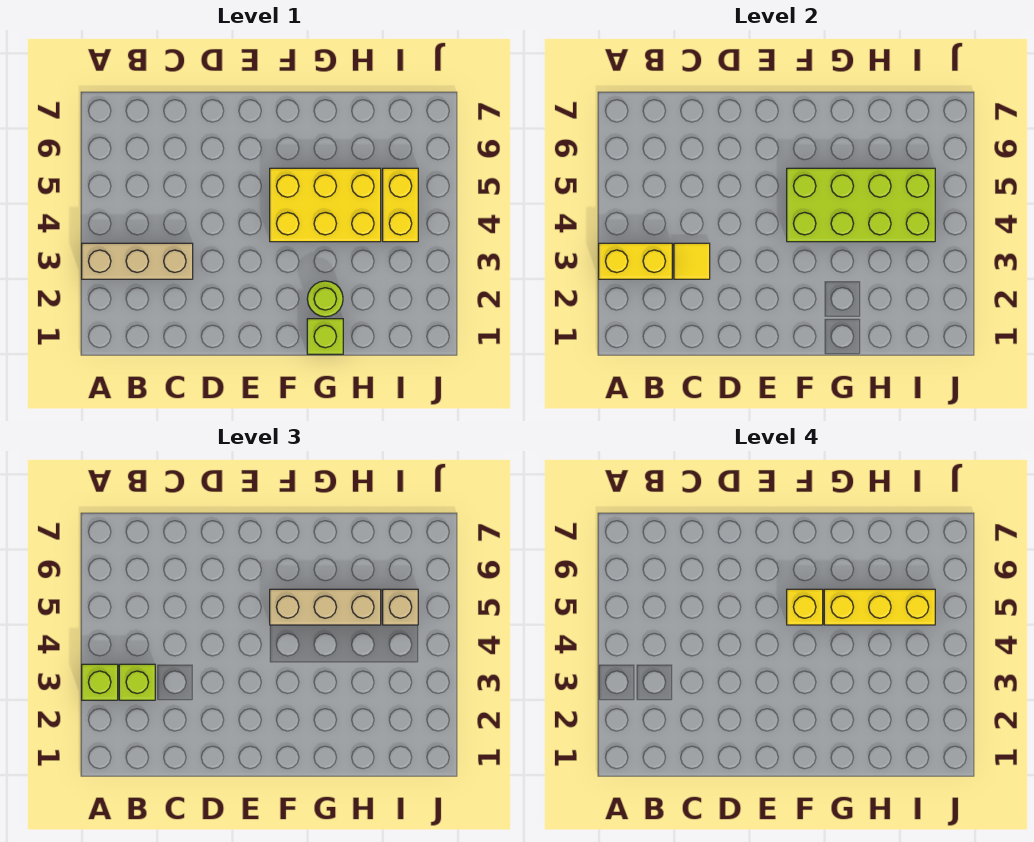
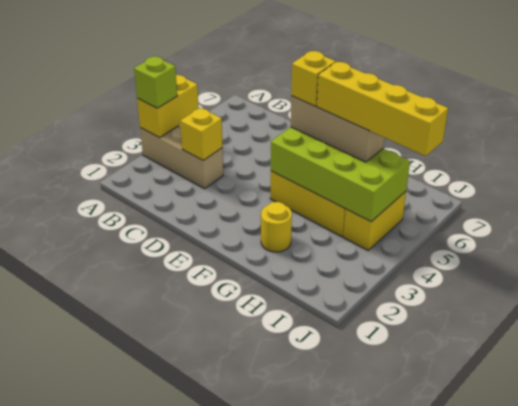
yellow brick A3:B3 level 2 -> yellow brick A3:A4 level 2
lime brick B3 level 3 -> none
yellow tile C3 level 2 -> yellow brick C3 level 2
lime brick G1 level 1 -> none
lime round brick G2 level 1 -> yellow round brick G2 level 1
yellow brick G5:I5 level 4 -> yellow brick G5:J5 level 4
tan brick I5 level 3 -> none

